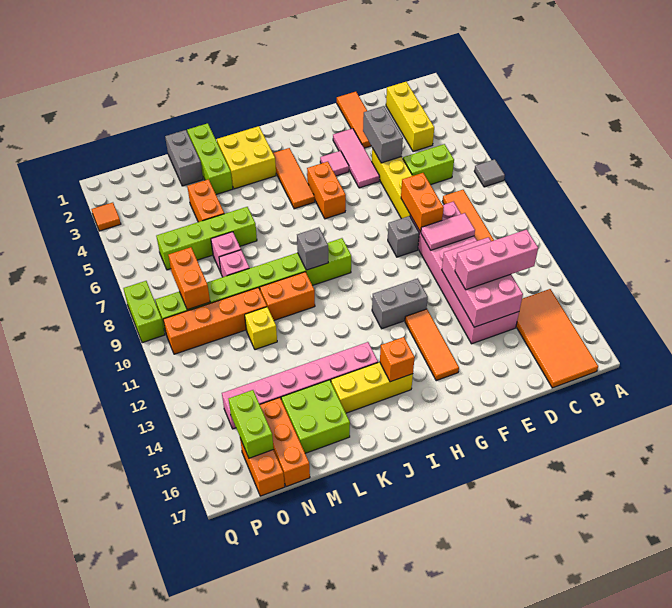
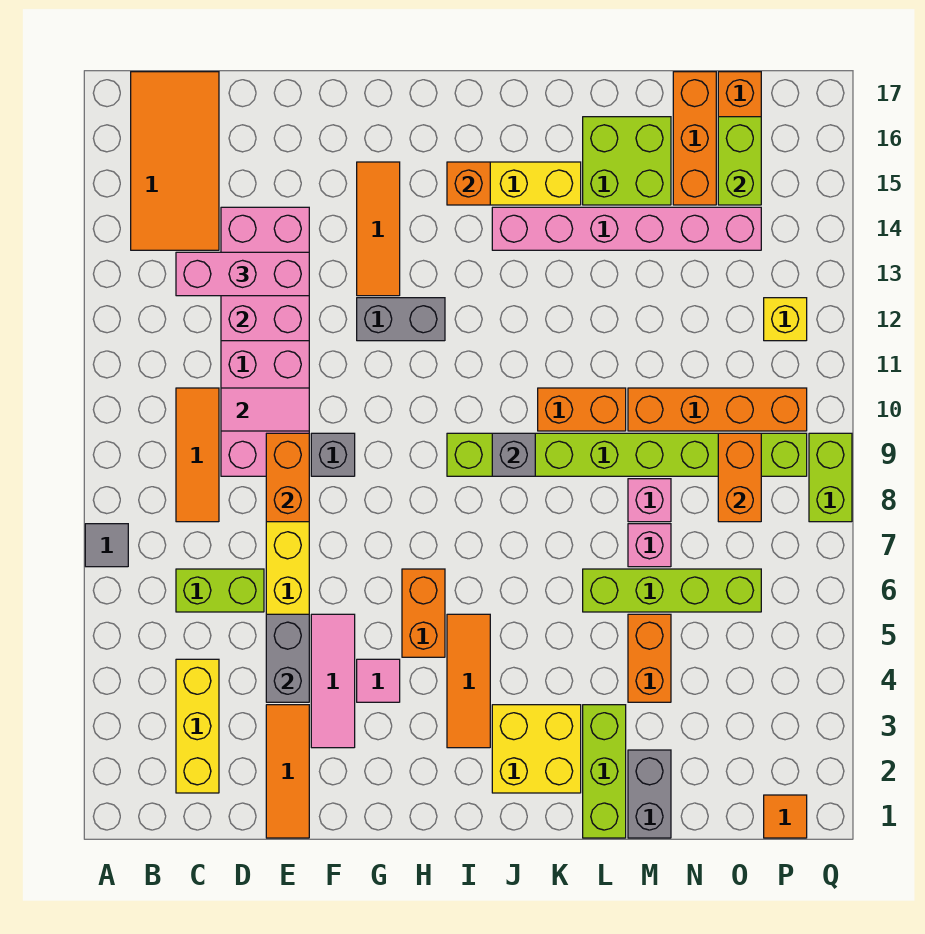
yellow brick M11 level 1 -> yellow brick P12 level 1
orange tile Q3 level 1 -> orange tile P1 level 1

